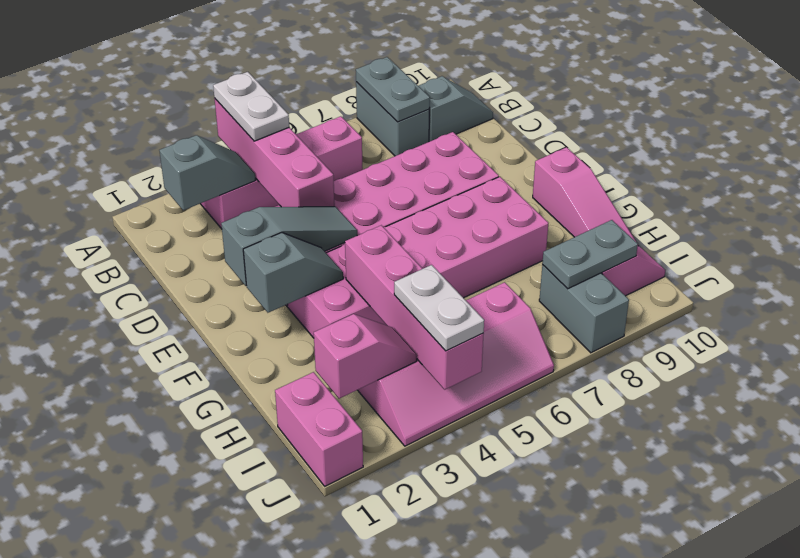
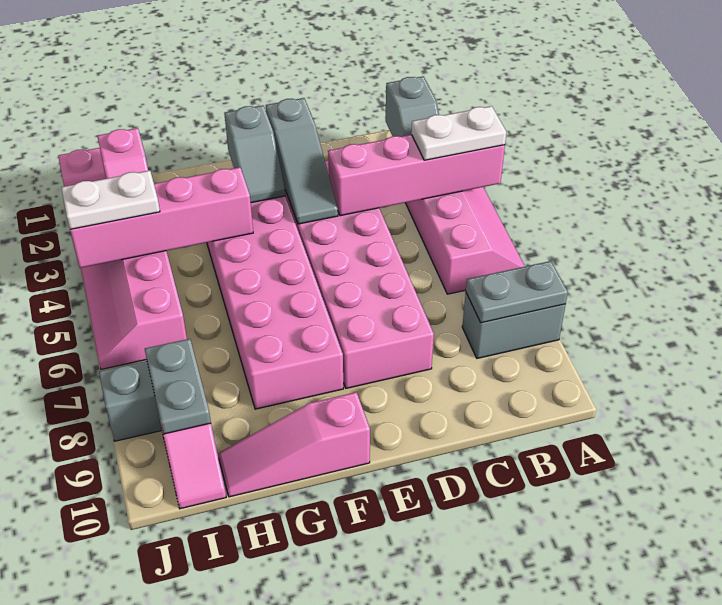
grey slope B9:B10 level 1 top 9 -> none

